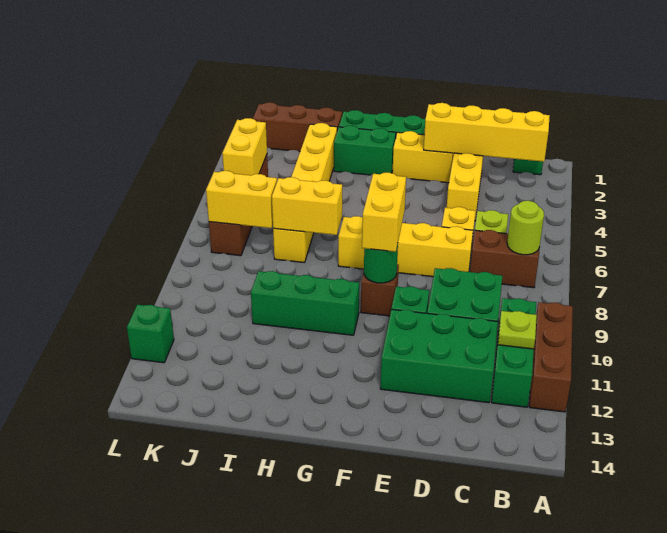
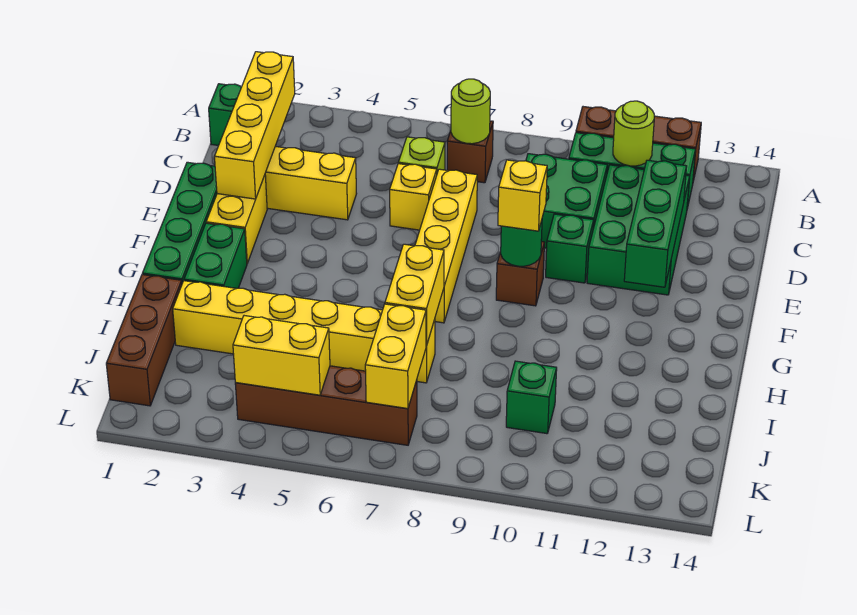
brown brick B7:C7 level 1 -> brown brick B7 level 1
lime plate B11 level 2 -> lime round brick B11 level 2
yellow brick F8:F9 level 3 -> yellow brick F9 level 3
green brick G10:I10 level 1 -> green brick D12:F12 level 2
green brick L12 level 1 -> green brick J10 level 1

